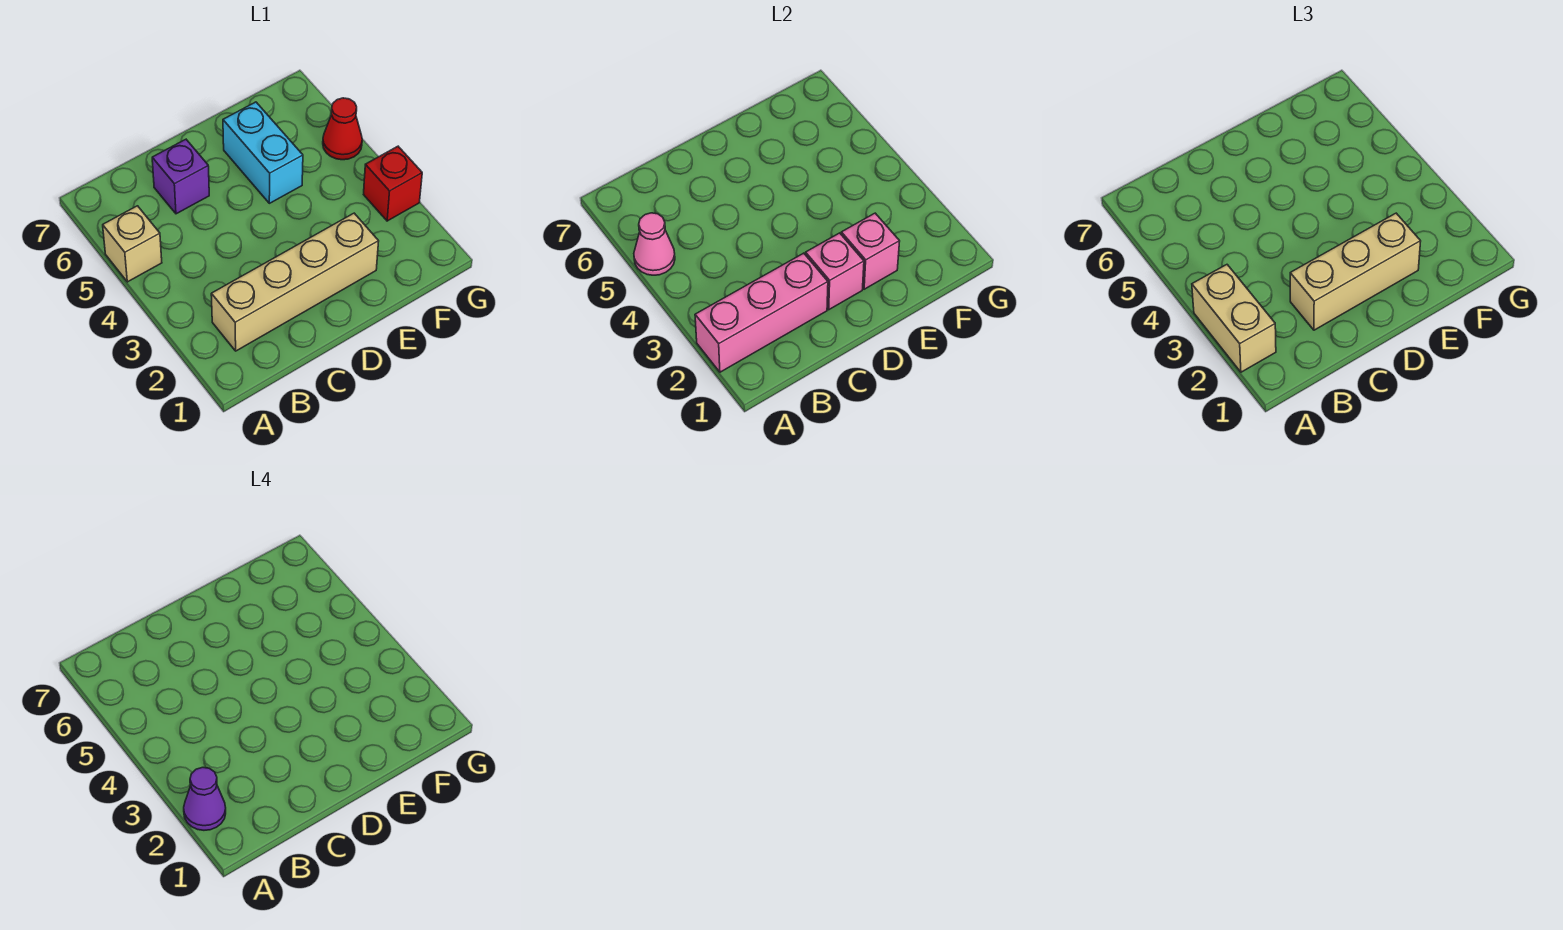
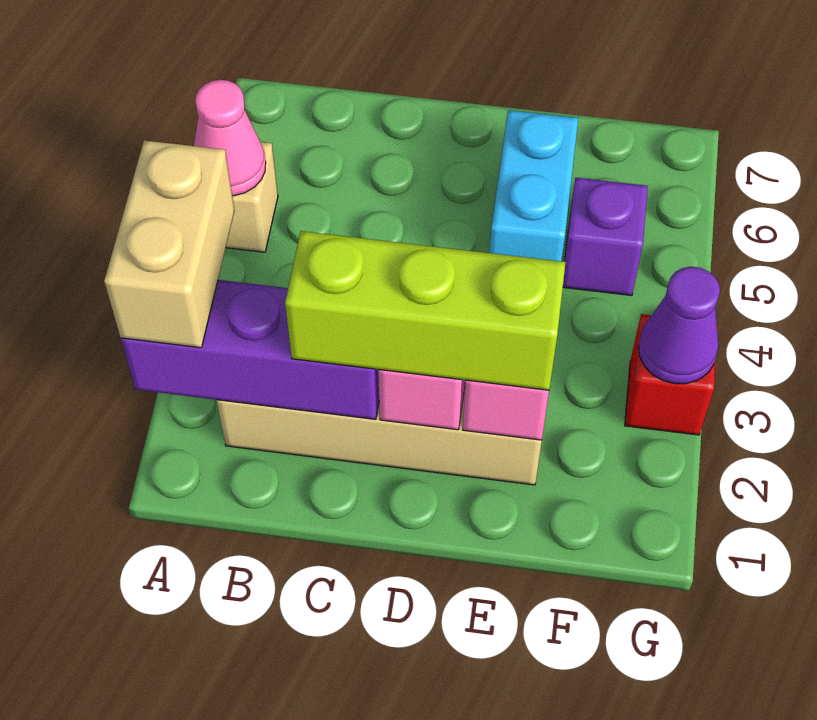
pink brick A2:C2 level 2 -> purple brick A2:C2 level 2
purple cone A2 level 4 -> purple cone G3 level 2
tan brick C2:E2 level 3 -> lime brick C2:E2 level 3
purple brick C6 level 1 -> purple brick F5 level 1
red cone G5 level 1 -> none

